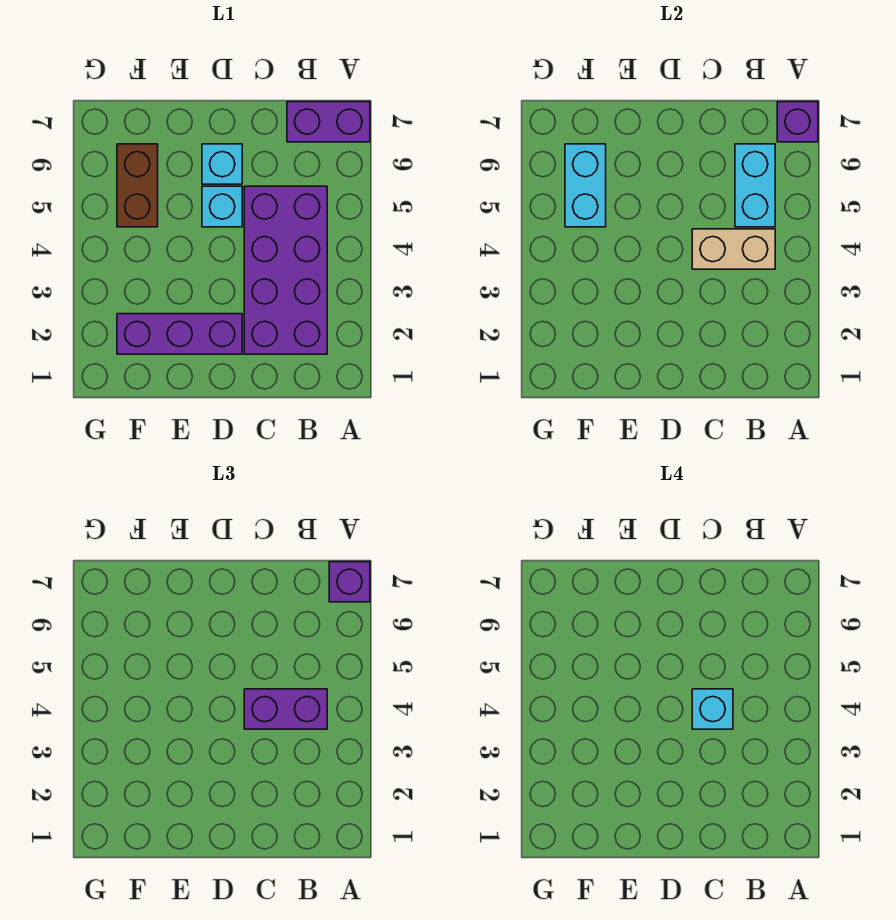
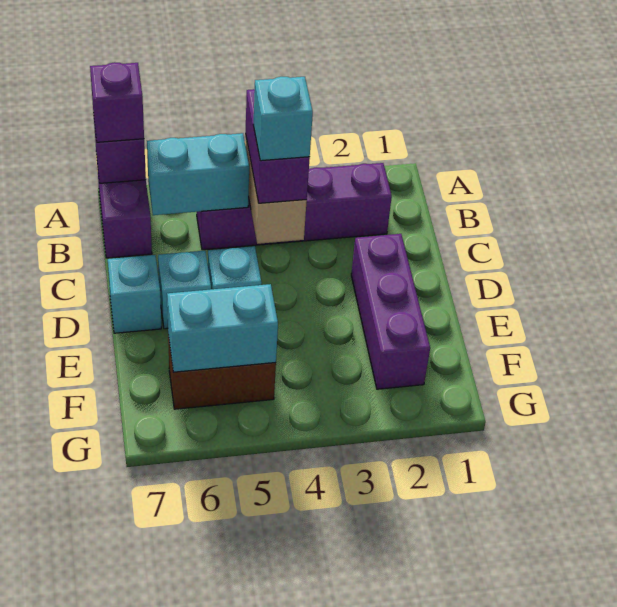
purple brick B2:C5 level 1 -> purple brick B2:B5 level 1
none -> cyan brick D7 level 1

